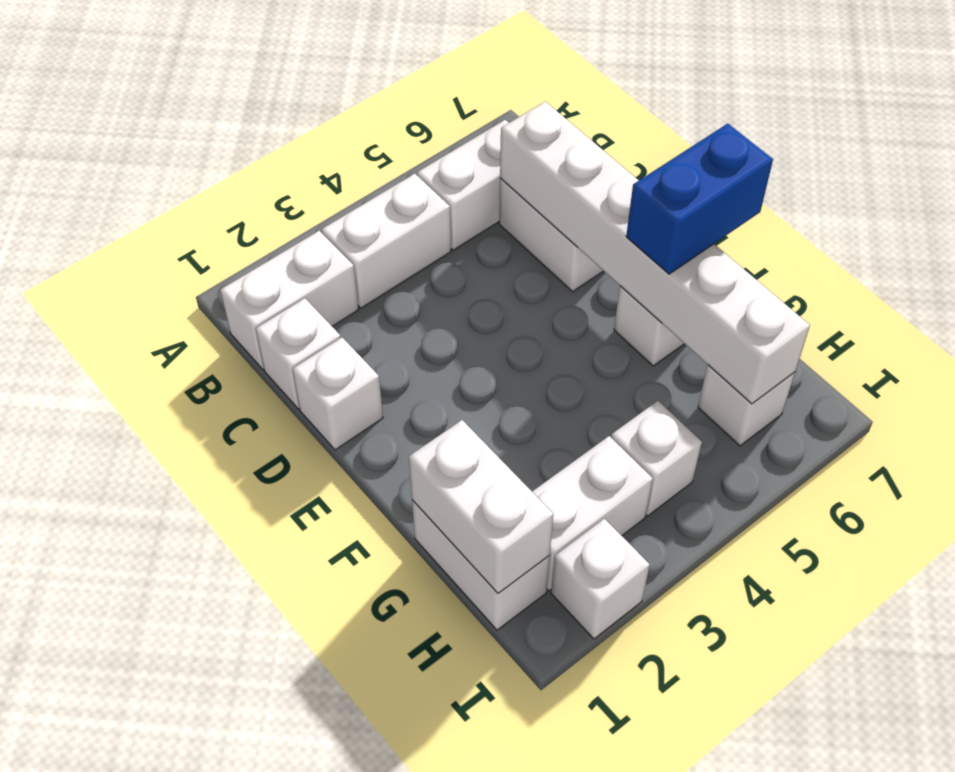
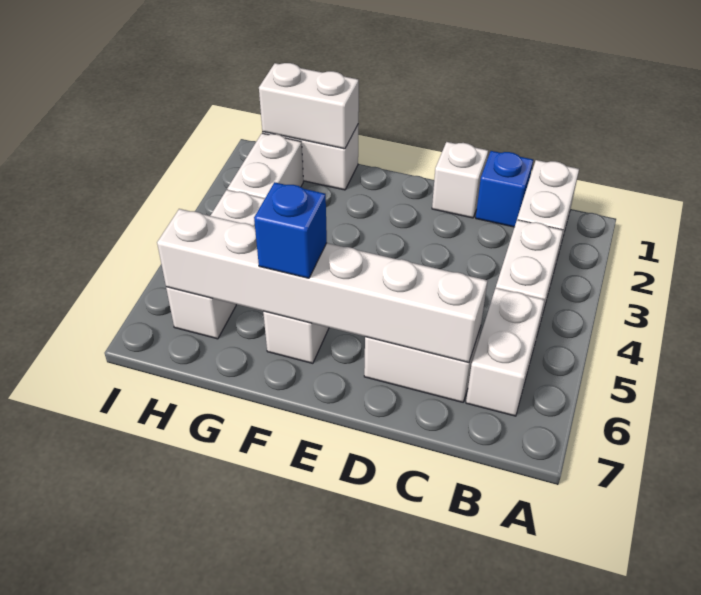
white brick C1 level 1 -> blue brick C1 level 1
blue brick F6:F7 level 3 -> blue brick F6 level 3
white brick I2 level 1 -> none

